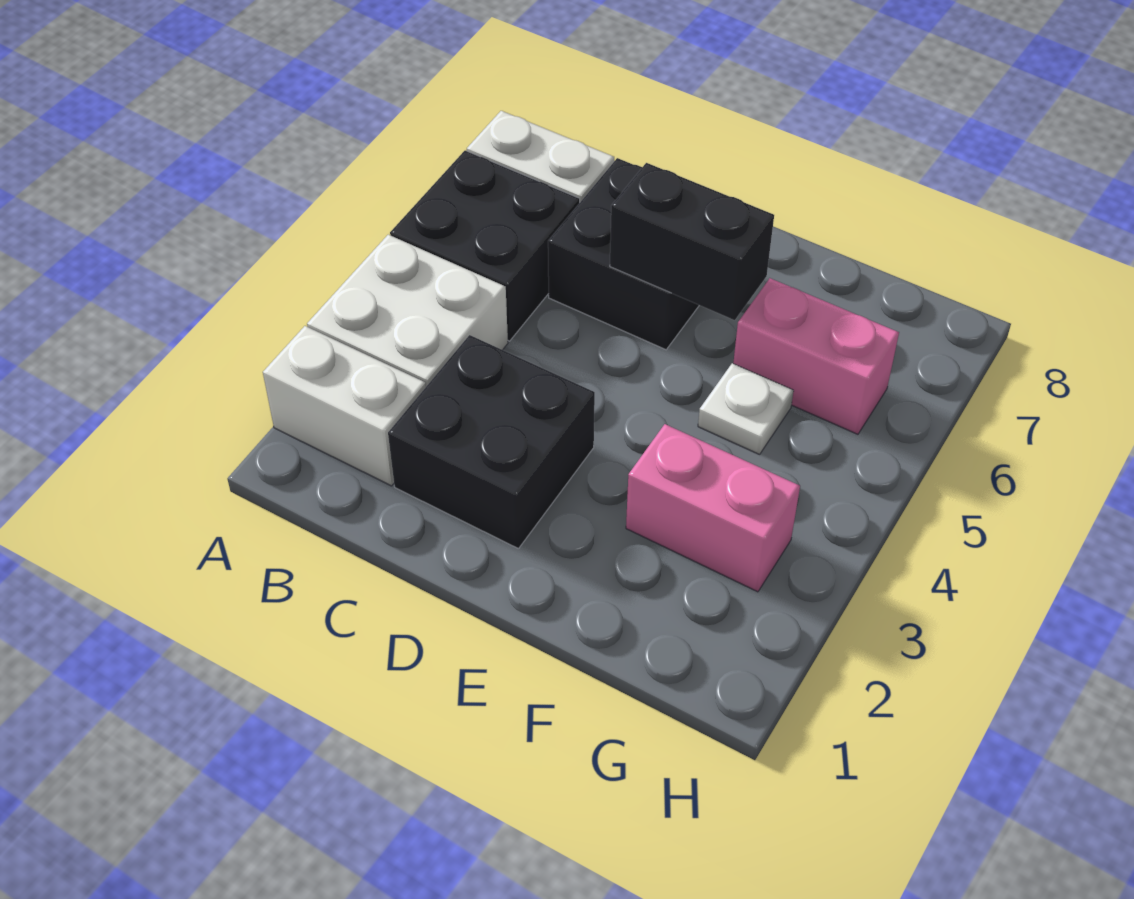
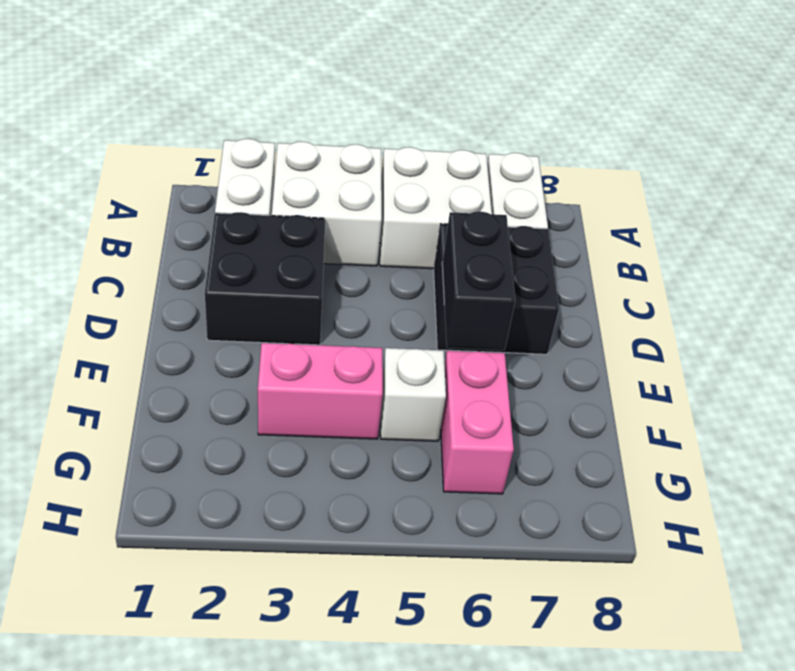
black brick A5:B6 level 1 -> white brick A5:B6 level 1
pink brick F3:G3 level 1 -> pink brick F3:F4 level 1
white plate F5 level 1 -> white brick F5 level 1

